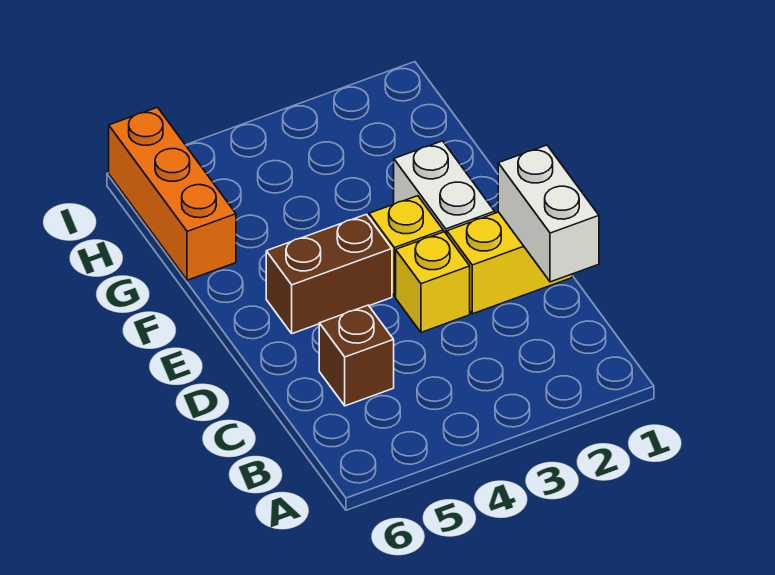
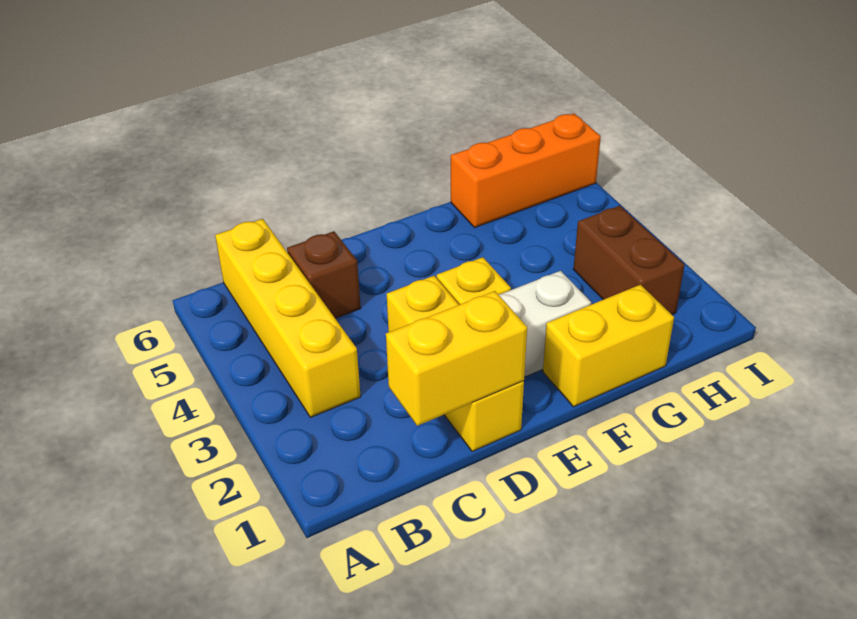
none -> yellow brick B3:B6 level 1
white brick C1:D1 level 2 -> yellow brick C1:D1 level 2
brown brick E4:E5 level 1 -> brown brick H2:H3 level 1
none -> yellow brick F1:G1 level 1

